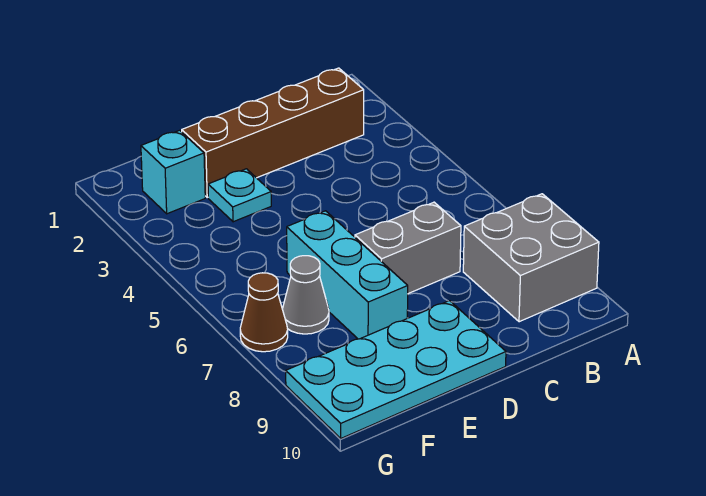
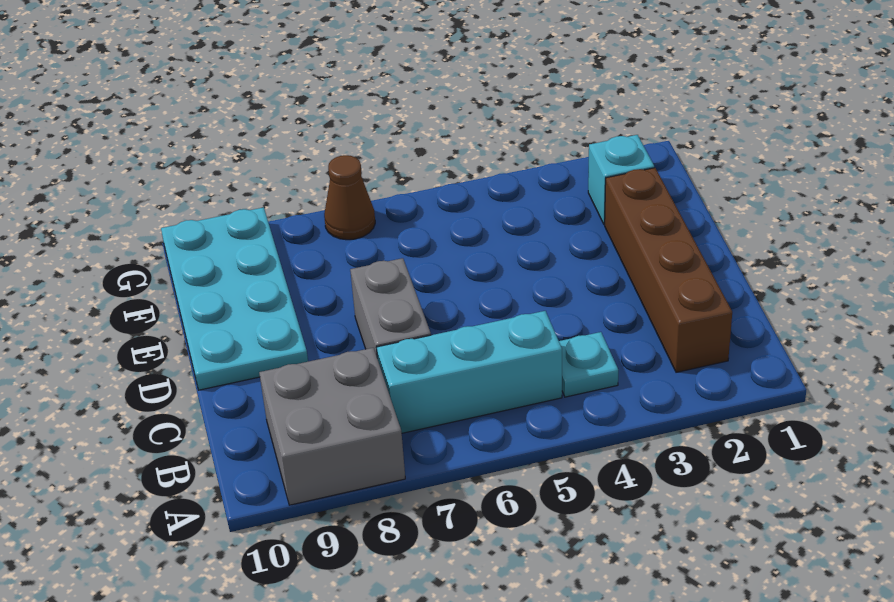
cyan plate E3 level 1 -> cyan plate B4 level 1
cyan brick E6:E8 level 1 -> cyan brick B5:B7 level 1
grey cone F7 level 1 -> none

